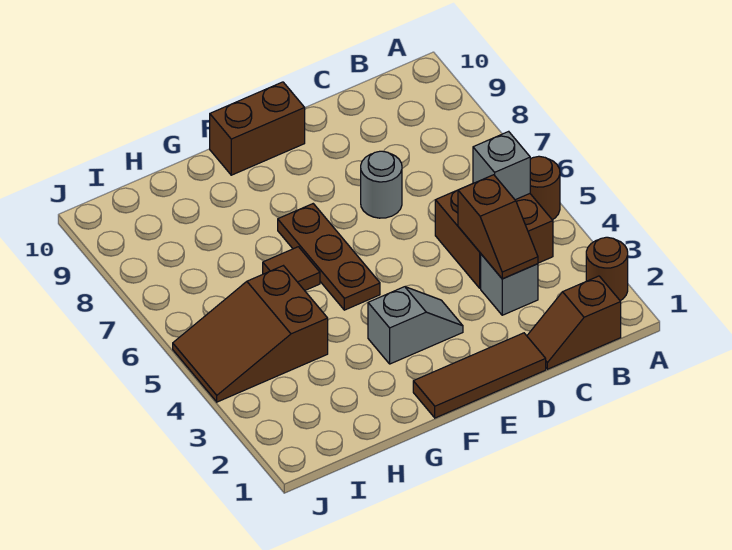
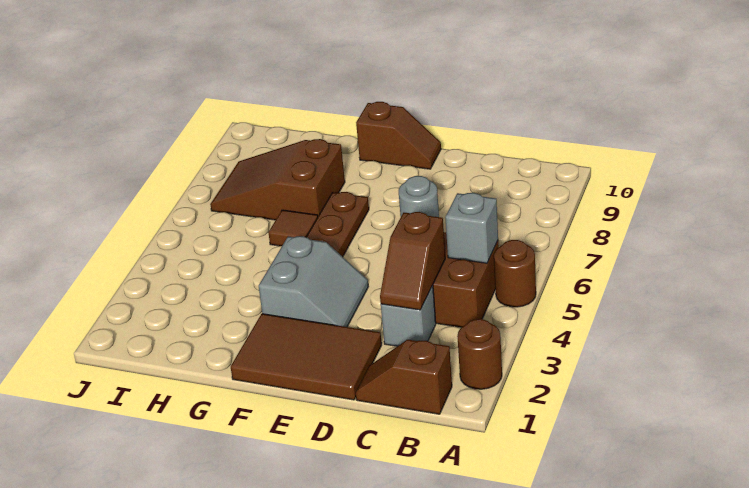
brown tile D1:F1 level 1 -> brown tile D1:F2 level 1
grey slope E3:F3 level 1 top F -> grey slope E3:F4 level 1 top F
brown brick E10:F10 level 1 -> brown slope E10:F10 level 1 top F
brown slope H4:J5 level 1 top H -> brown slope G7:I8 level 1 top G

